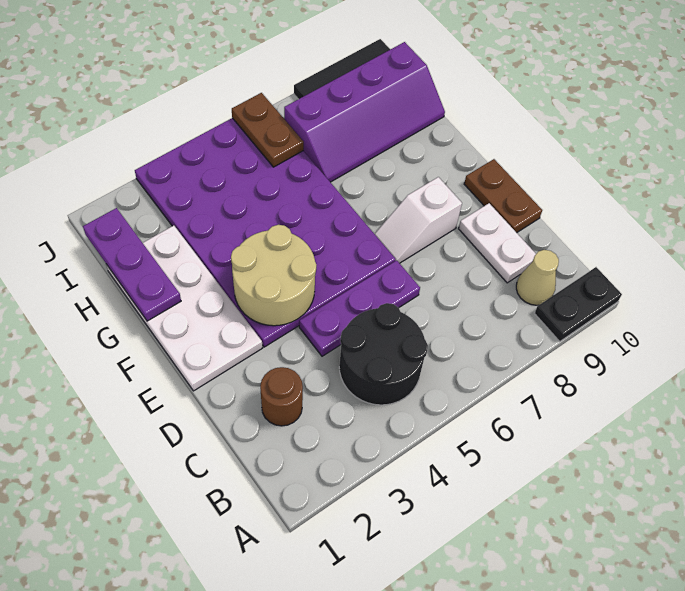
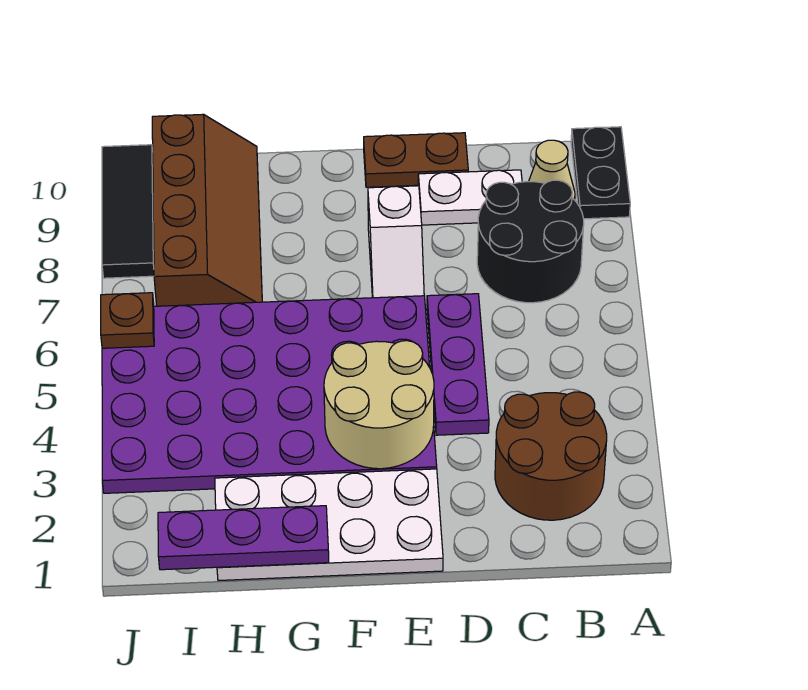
black round brick B4:C5 level 1 -> black round brick B7:C8 level 1
brown round brick C2 level 1 -> brown round brick B2:C3 level 1
purple slope H7:I10 level 1 top I -> brown slope H7:I10 level 1 top I
brown plate I6:J6 level 2 -> brown plate J6 level 2

